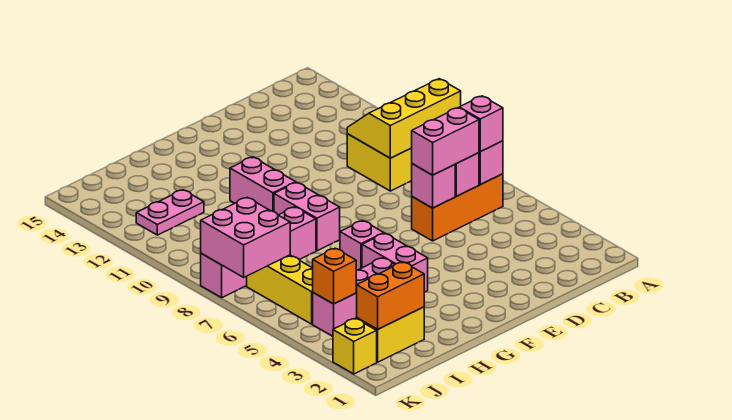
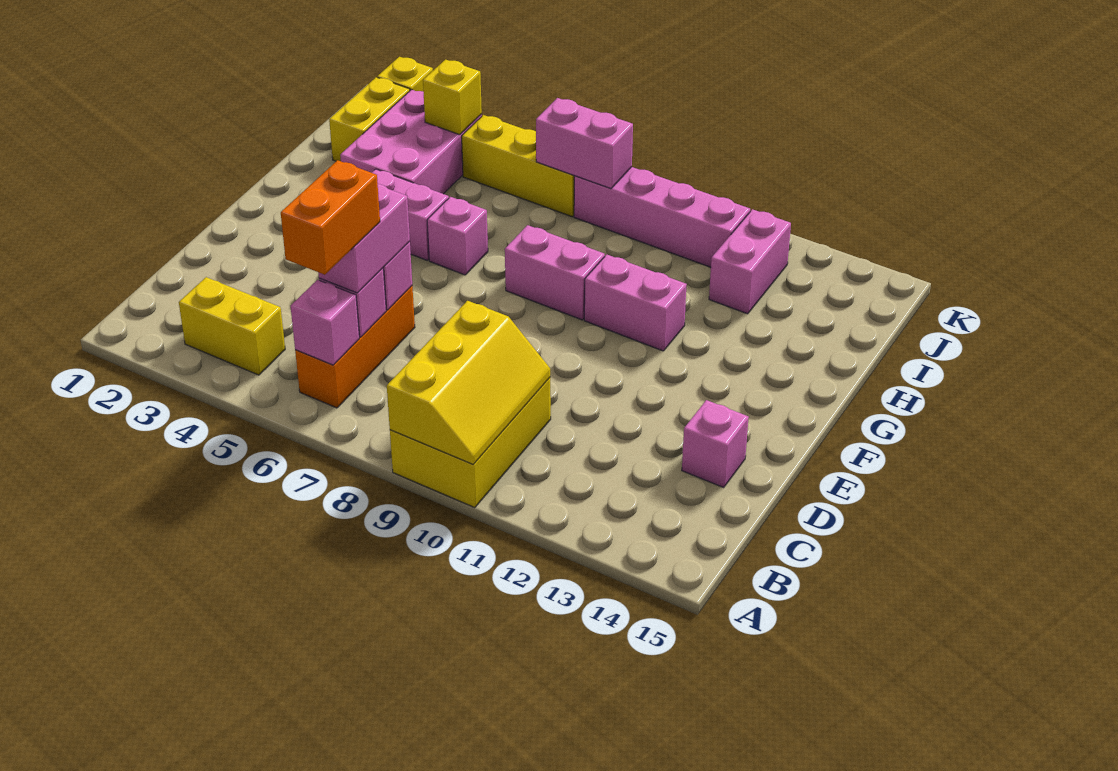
none -> yellow brick B3:B4 level 1
pink brick B6 level 3 -> pink brick D14 level 1
pink brick H4:J4 level 1 -> pink brick H3:J4 level 1
pink brick H8:K8 level 1 -> pink brick J8:J11 level 1
orange brick I2:J2 level 2 -> orange brick B6:C6 level 4
pink plate I12:J12 level 1 -> pink brick I12:J12 level 1
orange brick J4 level 2 -> yellow brick J4 level 2
pink brick J7:K8 level 2 -> pink brick J7:J8 level 2

